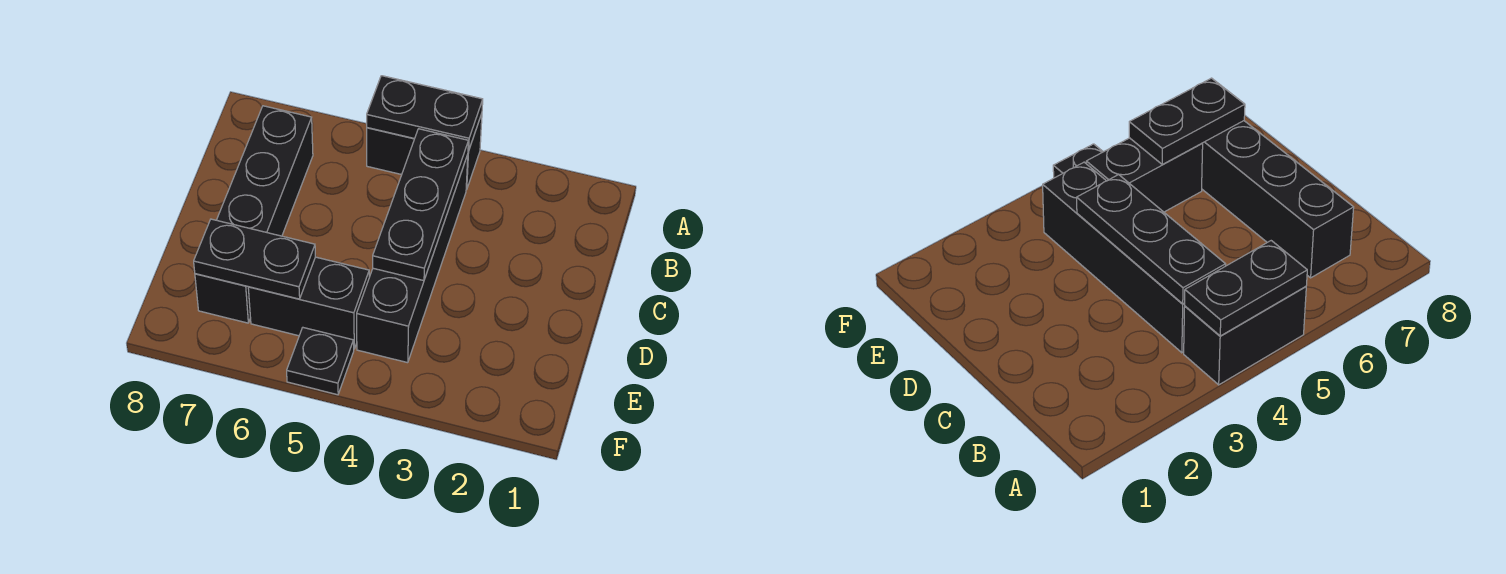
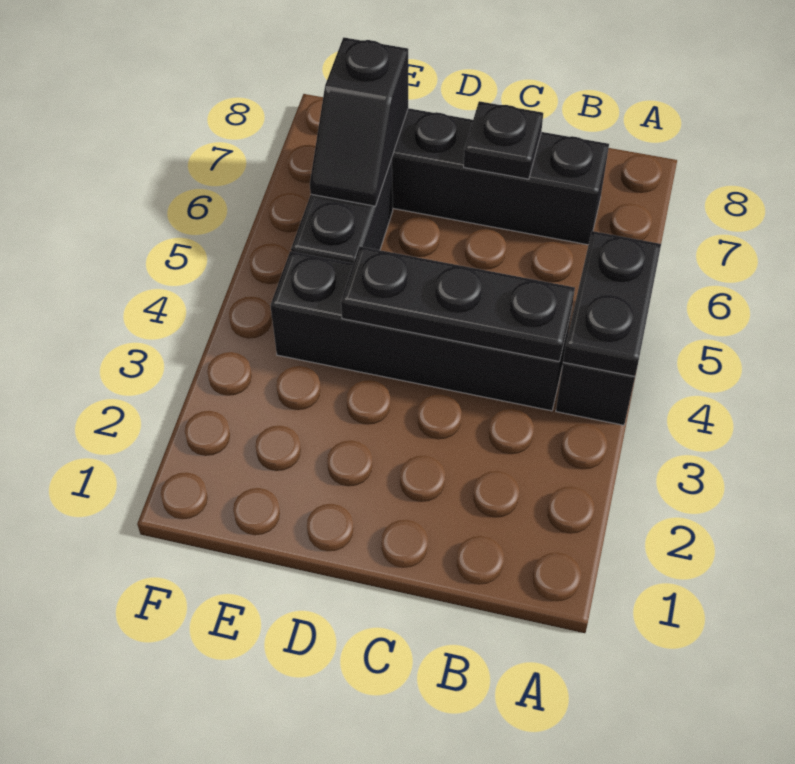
black plate E6:E7 level 2 -> black slope E6:E7 level 2 top 7
black plate F5 level 1 -> black plate C7 level 2

